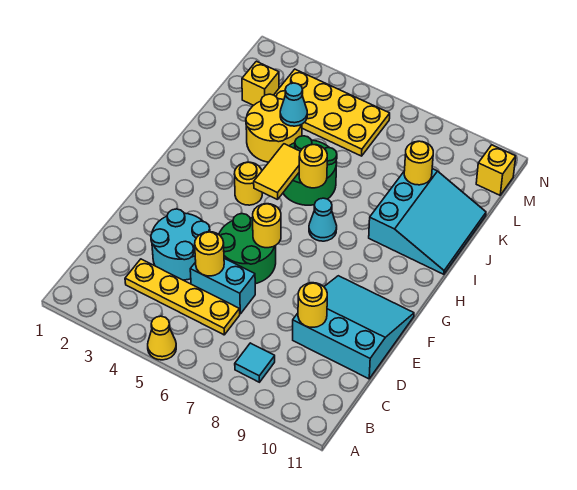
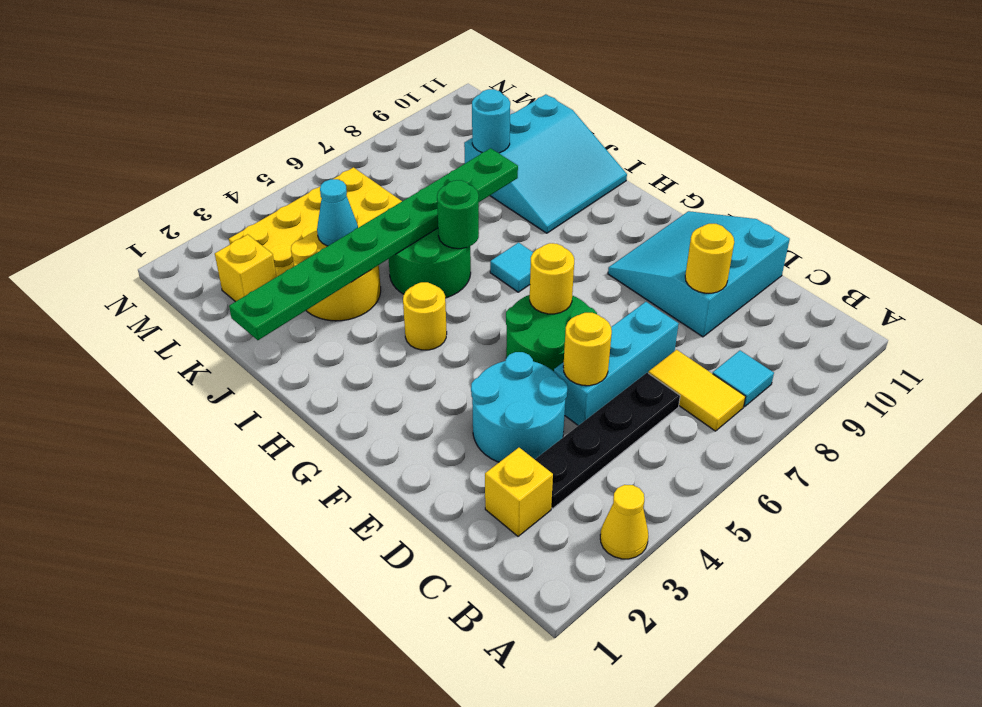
yellow cone A5 level 1 -> yellow cone A3 level 1
yellow plate C3:C6 level 1 -> black plate C3:C6 level 1
cyan brick D5:D6 level 1 -> cyan brick D5:D7 level 1
yellow tile H5:I5 level 2 -> yellow tile B7:C7 level 1
cyan cone H7 level 1 -> cyan tile H7 level 1
yellow round brick I6 level 2 -> green round brick I6 level 2
cyan slope I9:K11 level 1 top 9 -> cyan slope I9:K11 level 1 top K
none -> green plate J1:J8 level 2
yellow round brick K9 level 2 -> cyan round brick K9 level 2
yellow brick M11 level 1 -> yellow brick C2 level 1

